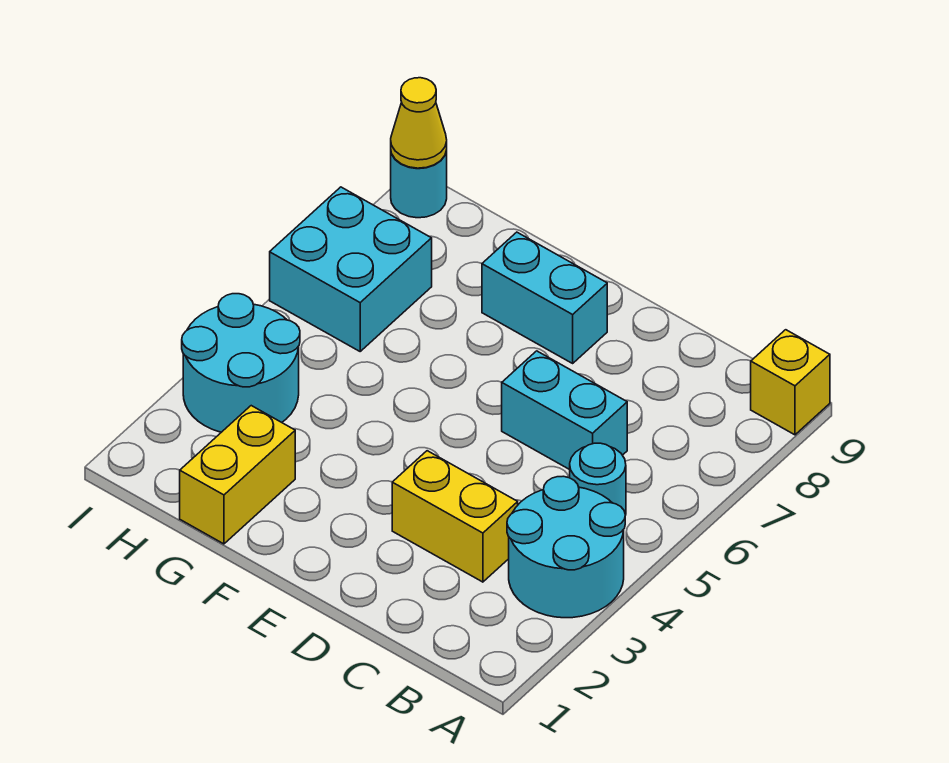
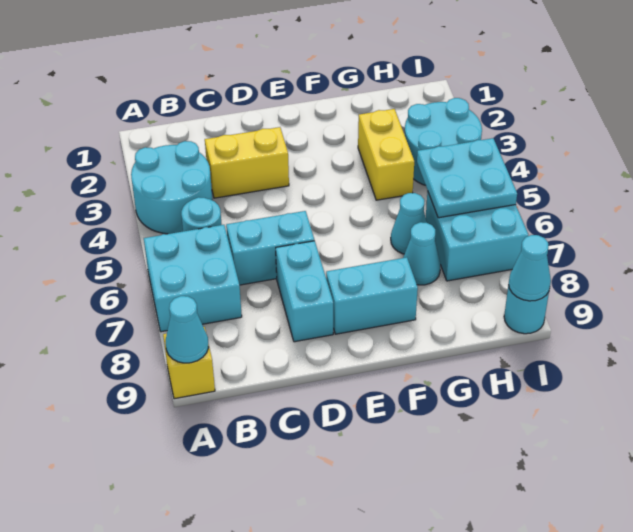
none -> cyan brick A6:B7 level 1
none -> cyan cone A9 level 2
none -> cyan brick D7:D8 level 1
yellow brick G1:G2 level 1 -> yellow brick G3:G4 level 1
none -> cyan cone G6 level 1
none -> cyan cone G7 level 1
none -> cyan plate H5:I6 level 2
yellow cone I9 level 2 -> cyan cone I9 level 2

